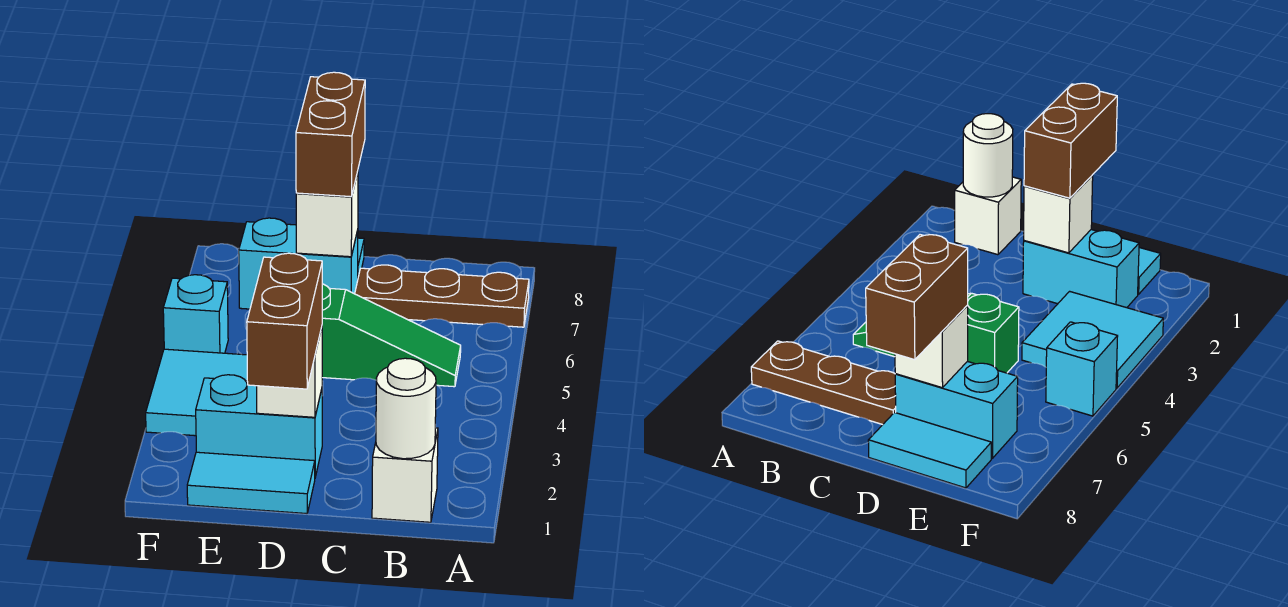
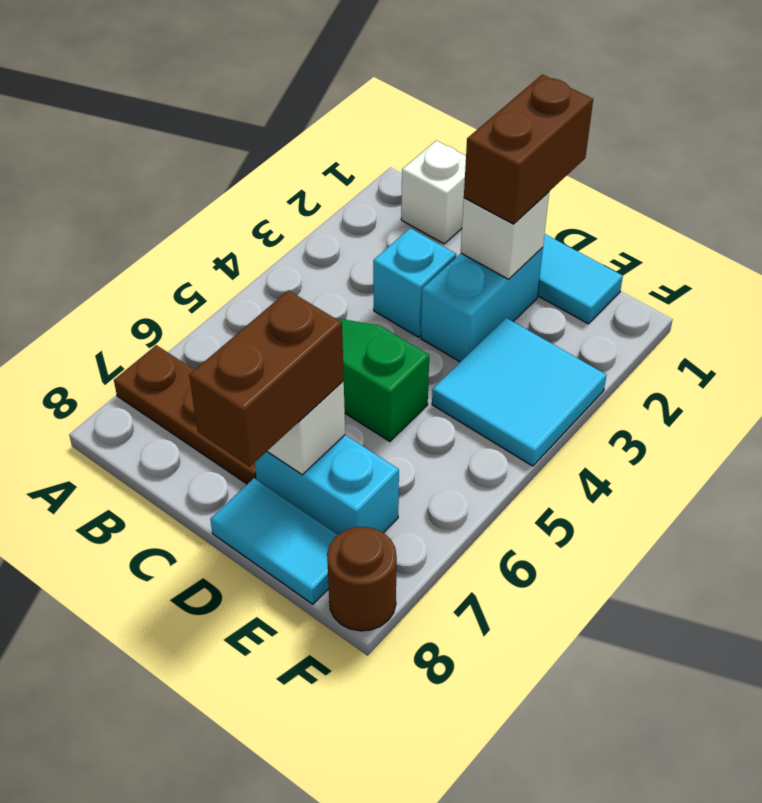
white round brick B1 level 2 -> none
cyan brick D2:E2 level 1 -> cyan brick D2:D3 level 1
cyan brick F5 level 1 -> cyan brick C3 level 1
none -> brown round brick F8 level 1

